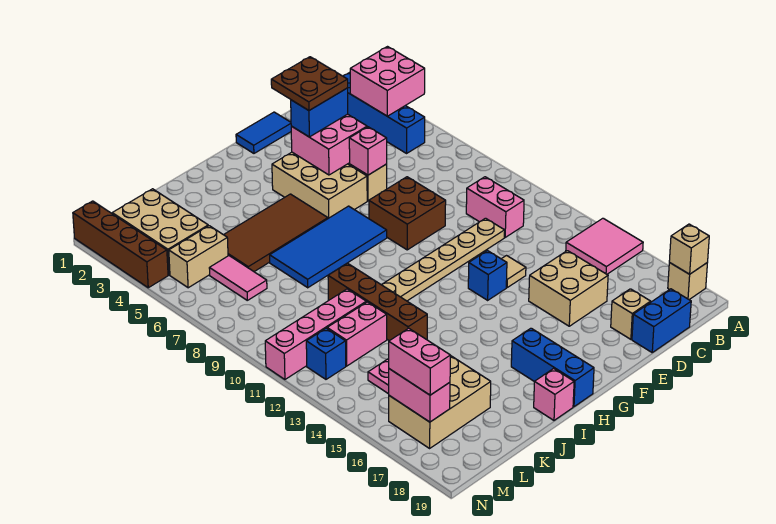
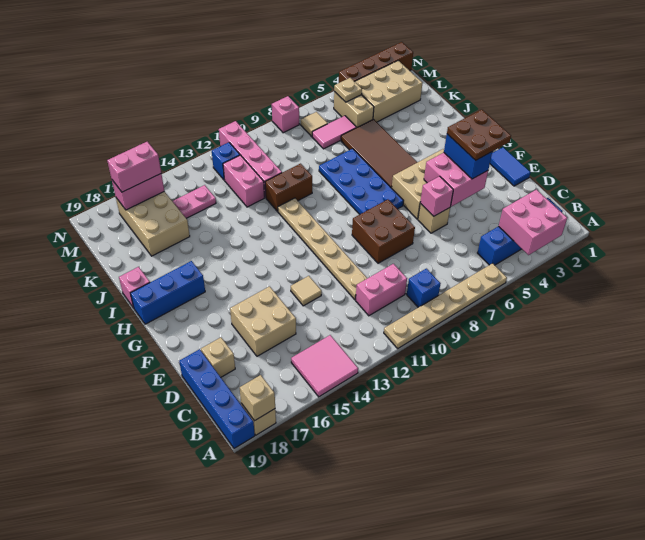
none -> tan plate A6:A11 level 1
blue brick C19:D19 level 1 -> blue brick A19:D19 level 1
blue brick F13 level 1 -> blue brick B9 level 1
blue tile G7:J8 level 1 -> blue plate G7:J8 level 1
brown brick J10:J13 level 1 -> brown brick J10:J11 level 1
none -> tan plate M5 level 2
none -> tan tile M7 level 1
none -> pink brick N8 level 1

